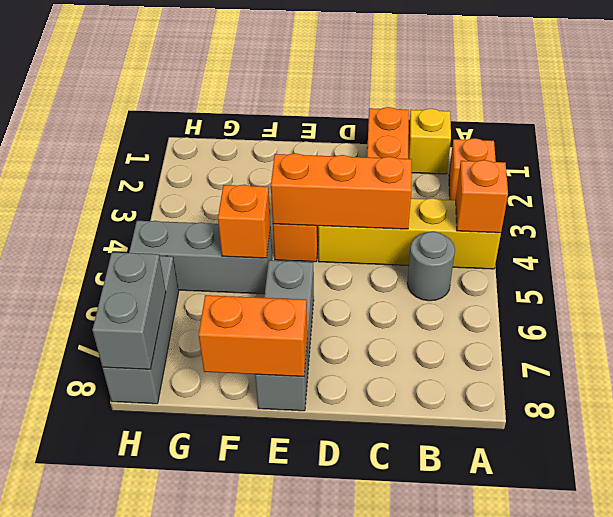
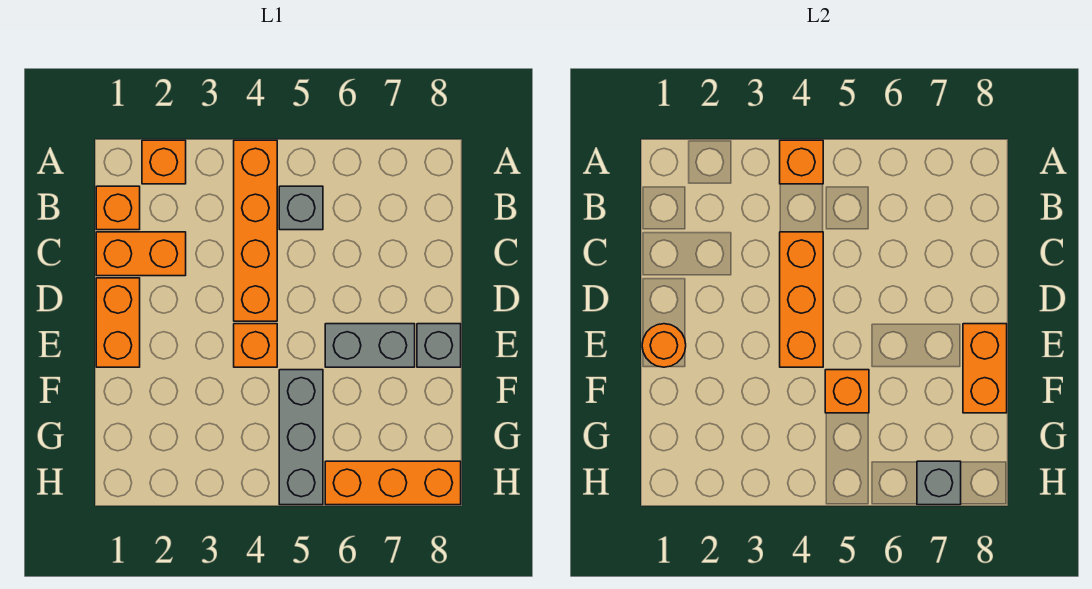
yellow brick A4:D4 level 1 -> orange brick A4:D4 level 1
yellow brick B1 level 1 -> orange brick B1 level 1
grey round brick B5 level 1 -> grey brick B5 level 1
none -> orange brick D1:E1 level 1
none -> orange round brick E1 level 2
grey brick H6:H8 level 1 -> orange brick H6:H8 level 1
grey brick H7:H8 level 2 -> grey brick H7 level 2

